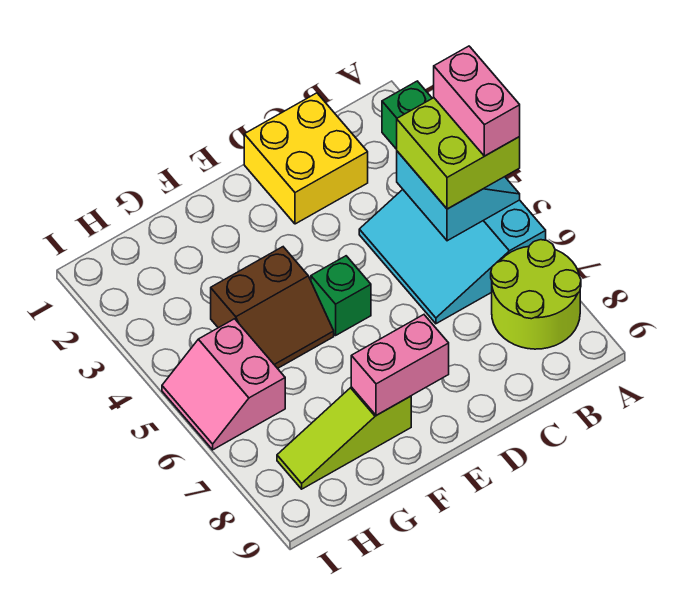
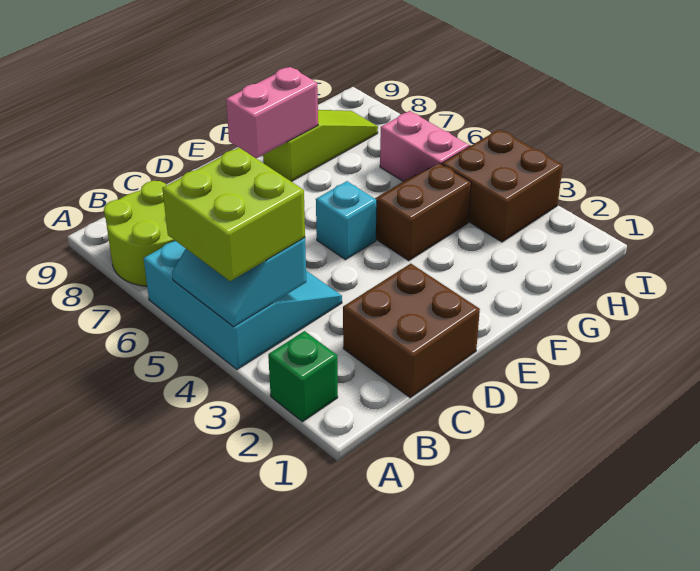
pink brick A4:A5 level 4 -> none
yellow brick C1:D2 level 1 -> brown brick C1:D2 level 1
green brick E5 level 1 -> cyan brick E5 level 1
none -> brown brick H3:I4 level 1

